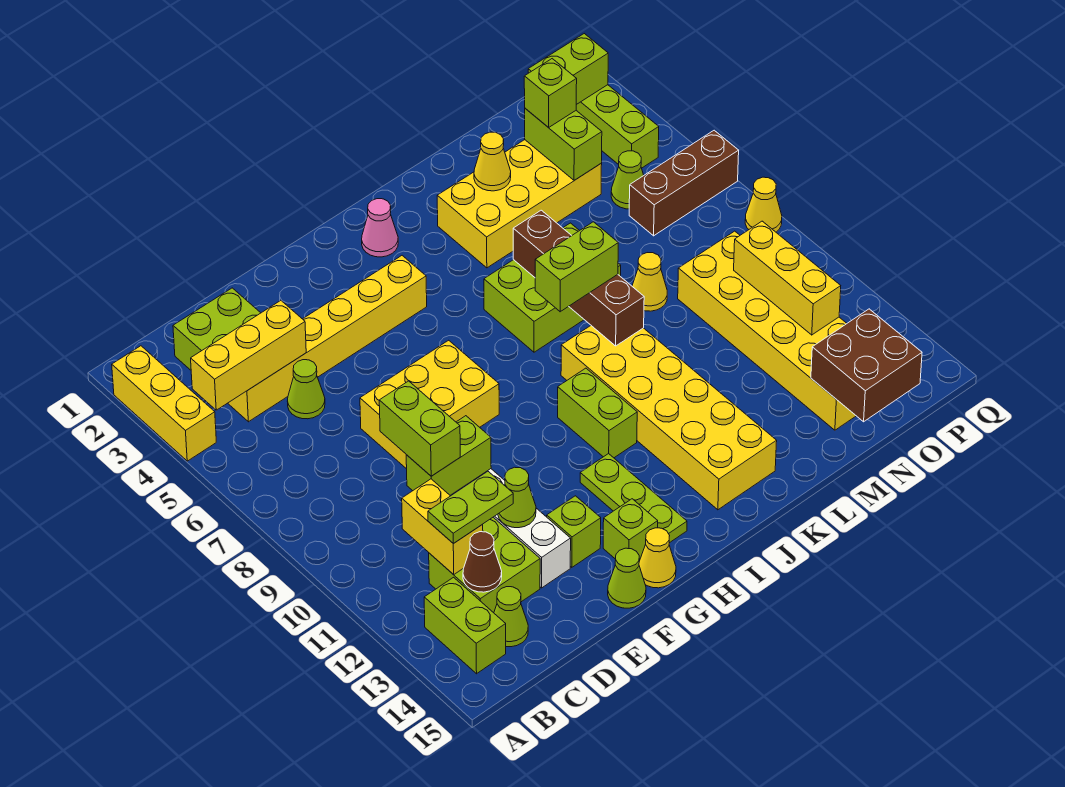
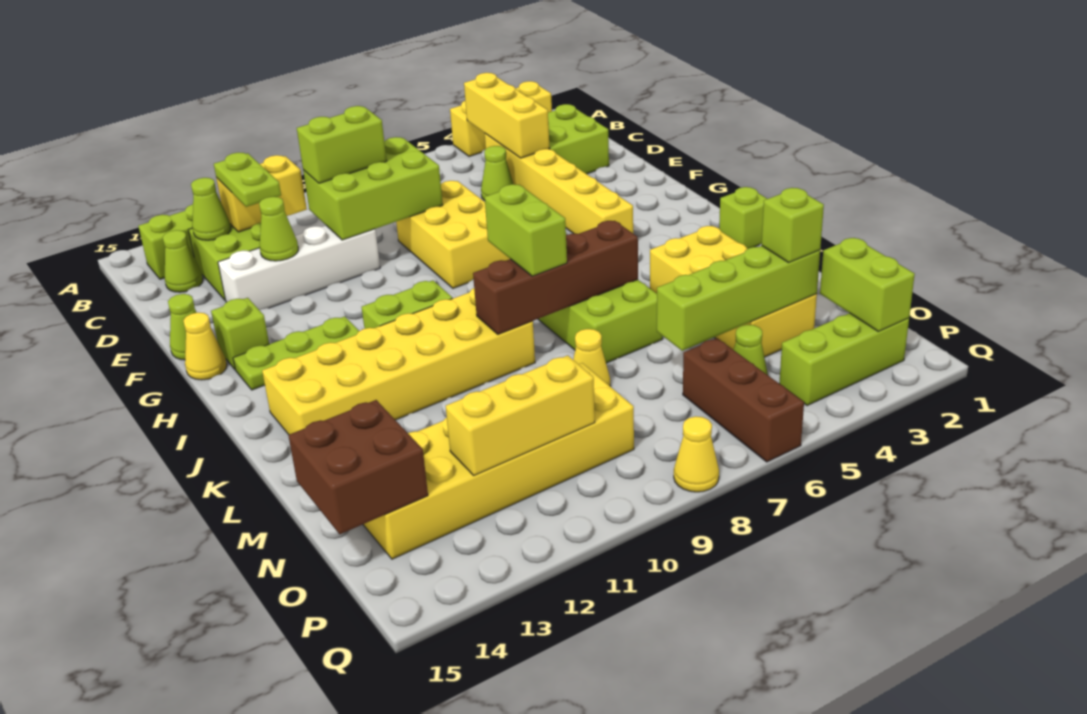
brown cone C13 level 2 -> lime cone C13 level 2
lime brick D10:E10 level 2 -> lime brick D8:E10 level 2
lime brick F13 level 1 -> lime brick J1 level 1
pink cone I2 level 1 -> none
yellow cone L3 level 2 -> none
lime brick N3:N4 level 2 -> lime brick N3:N6 level 2

